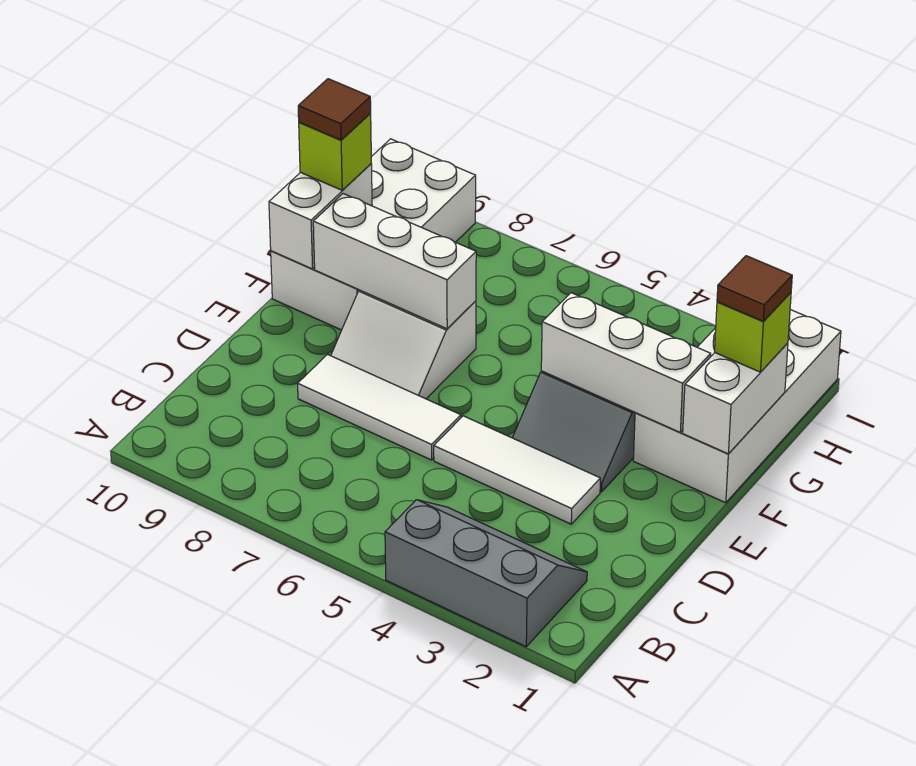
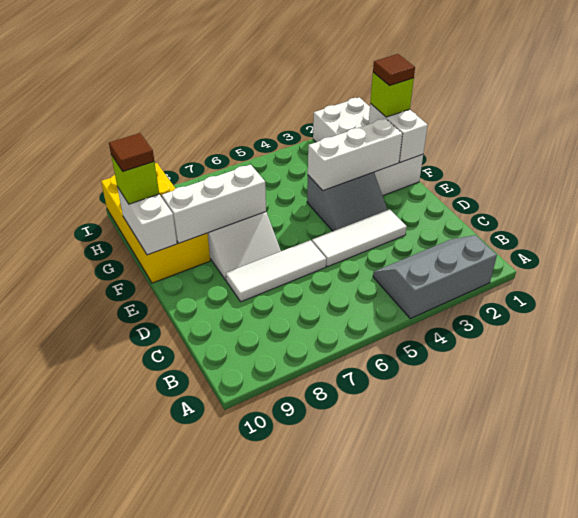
white brick F9:I10 level 1 -> yellow brick F9:I10 level 1

